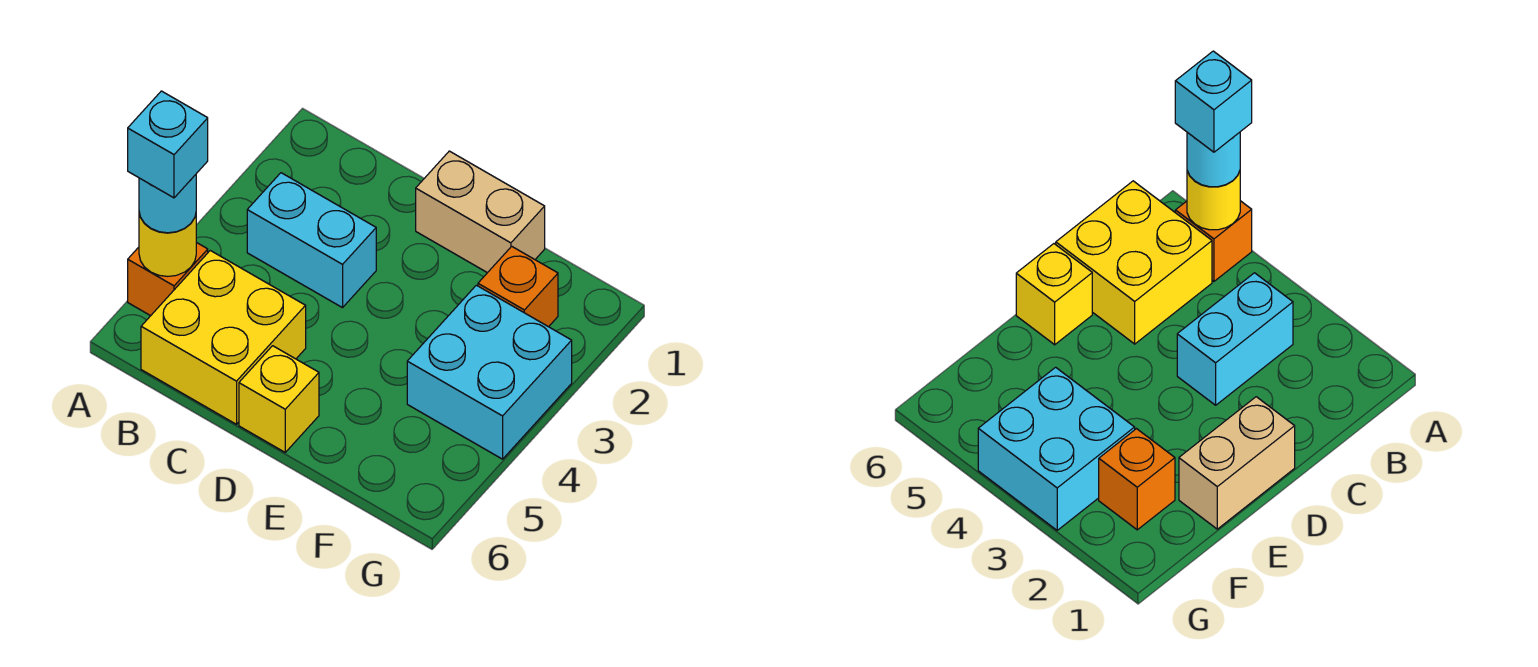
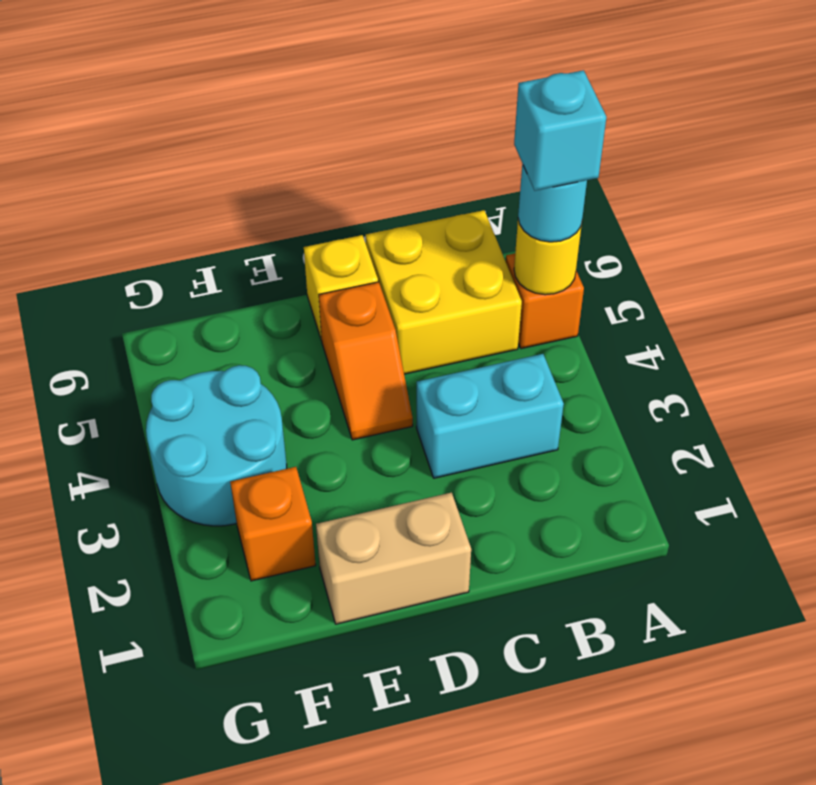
none -> orange slope D4:D5 level 1 top 5
cyan brick F3:G4 level 1 -> cyan round brick F3:G4 level 1

